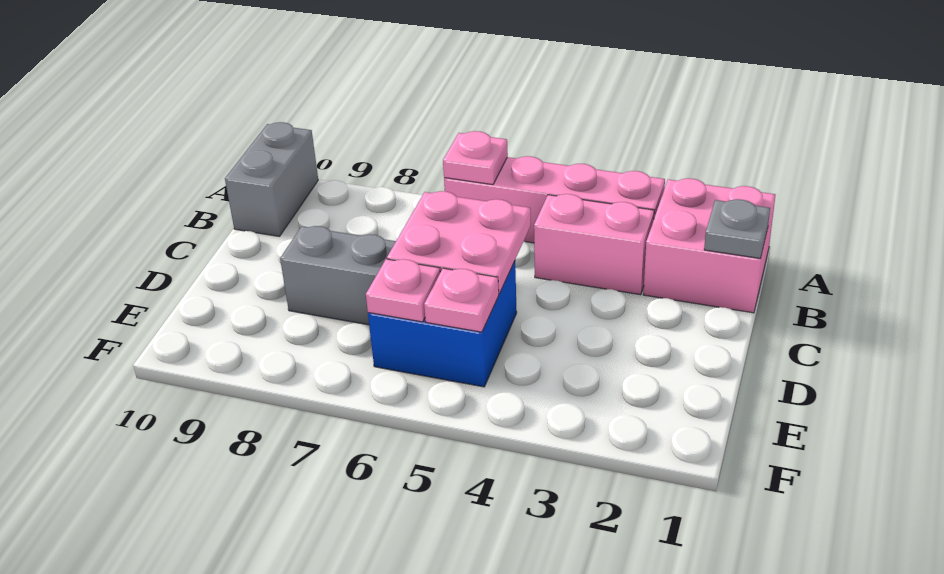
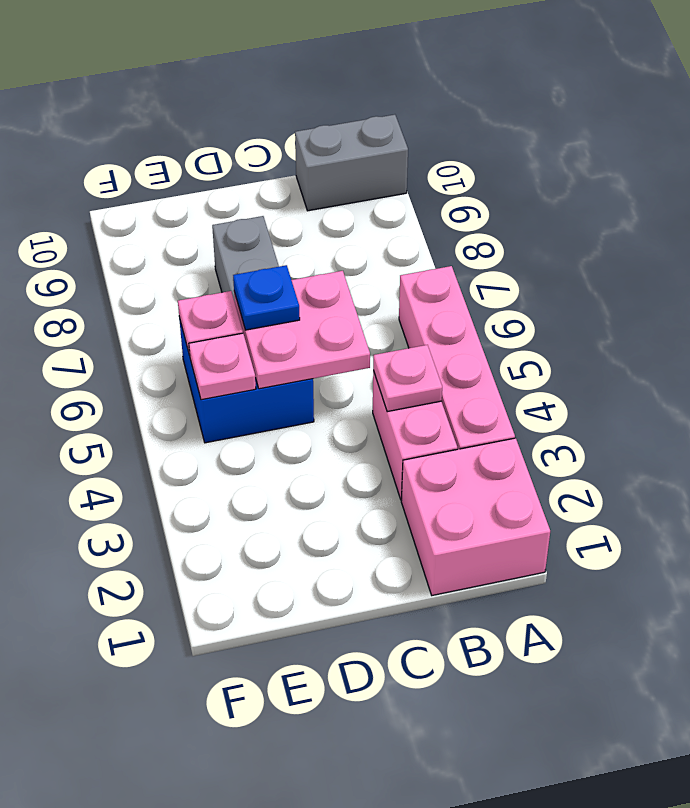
pink plate A6 level 2 -> pink plate B4 level 2
grey plate B1 level 2 -> none
none -> blue plate D6 level 3

